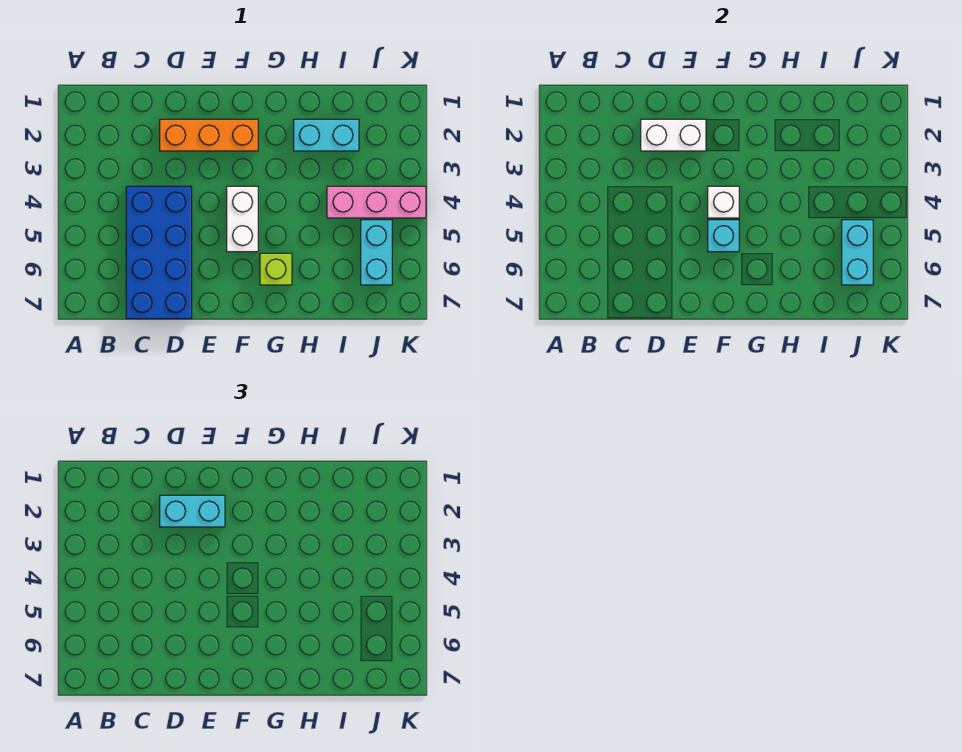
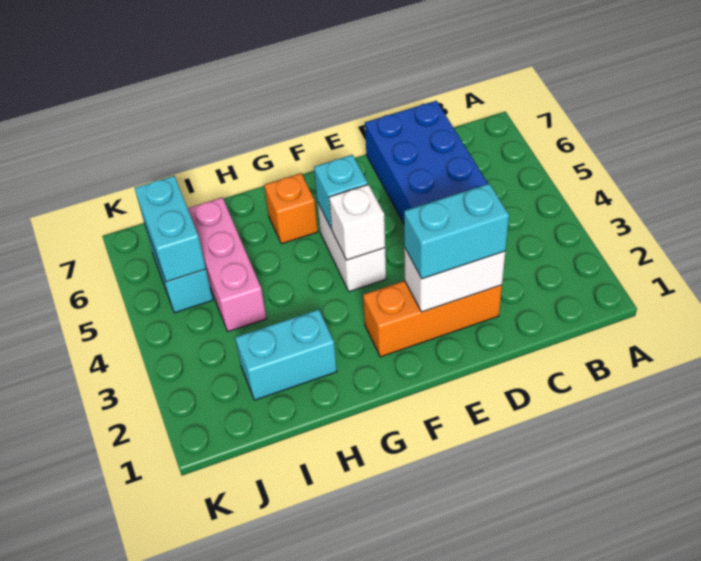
lime brick G6 level 1 -> orange brick G6 level 1
pink brick I4:K4 level 1 -> pink brick I4:I6 level 1

